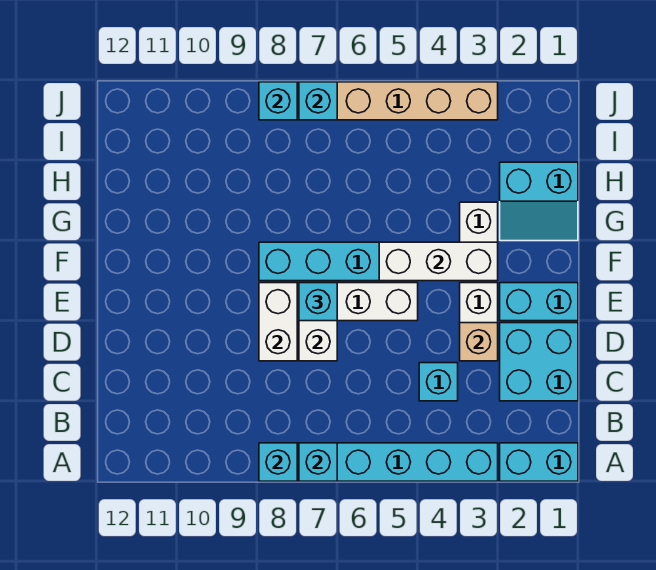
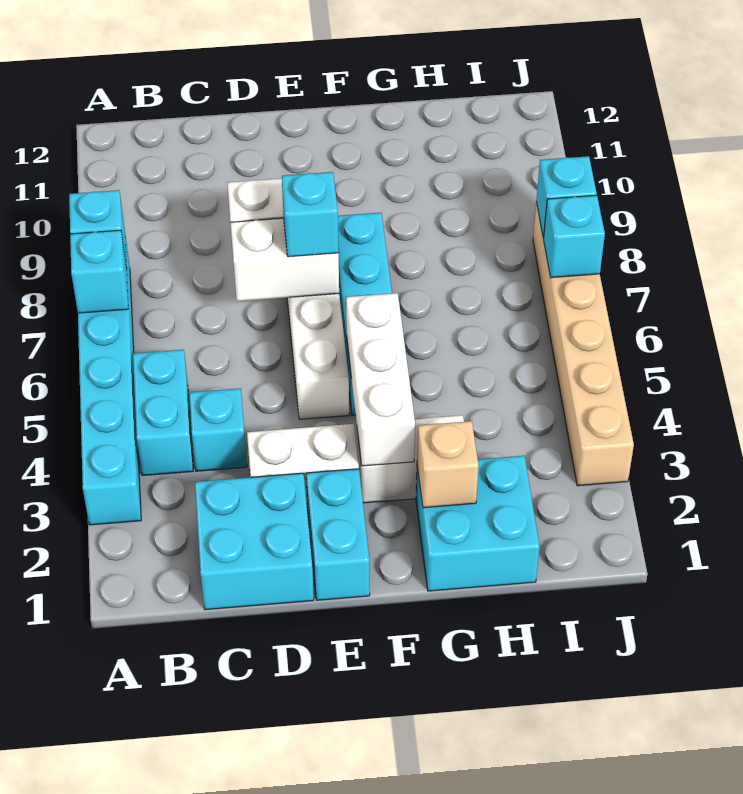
cyan brick A1:A2 level 1 -> cyan brick B4:B5 level 1
tan brick D3 level 2 -> tan brick G2 level 2
cyan slope G1:H2 level 1 top H -> cyan brick G1:H2 level 1

